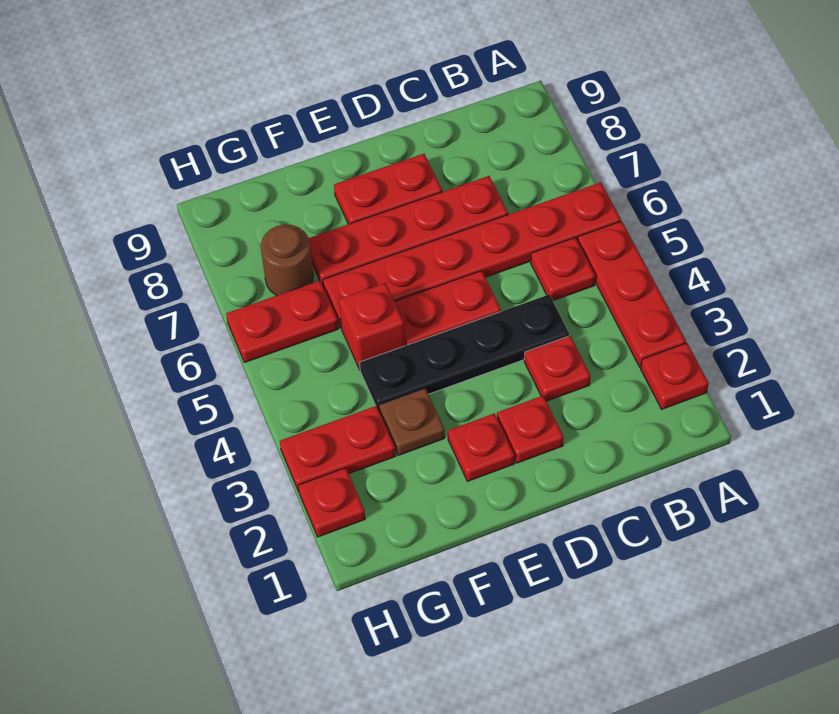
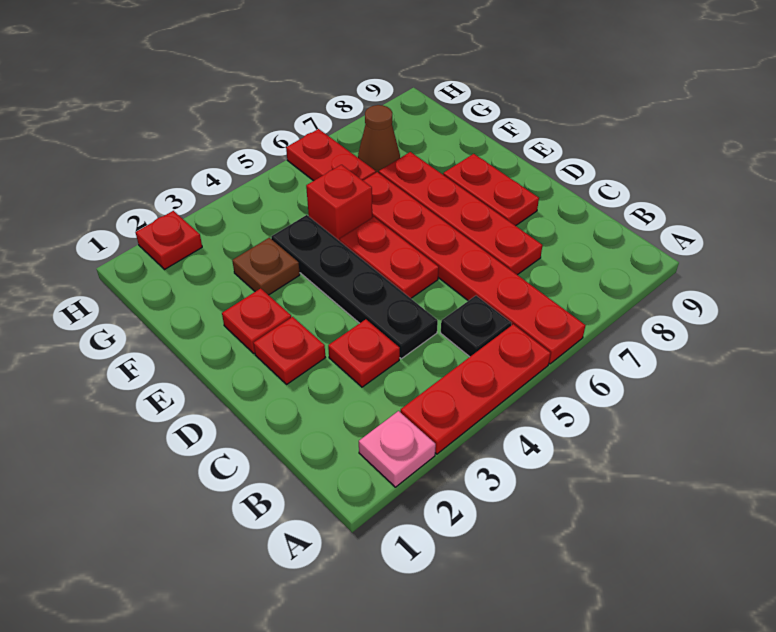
red plate A2 level 1 -> pink plate A2 level 1
red plate B5 level 1 -> black plate B5 level 1
red plate G3:H3 level 1 -> none
brown round brick G7 level 1 -> brown cone G7 level 1

